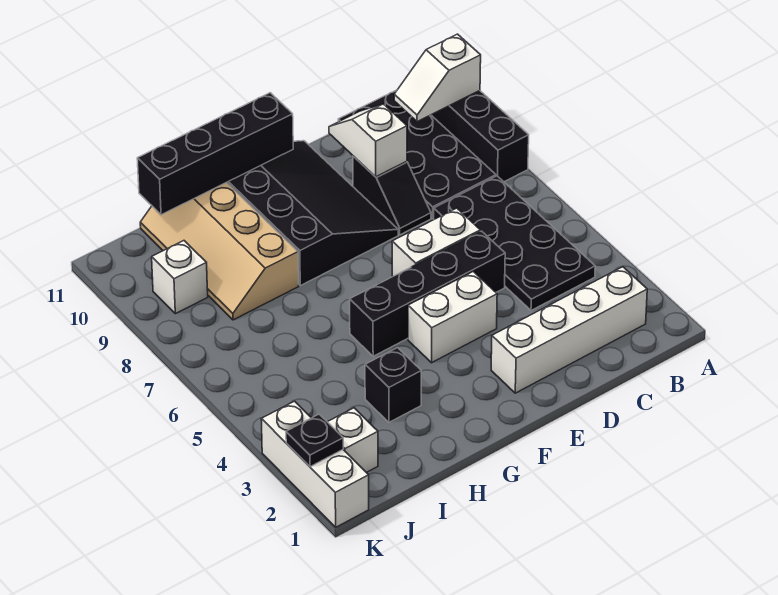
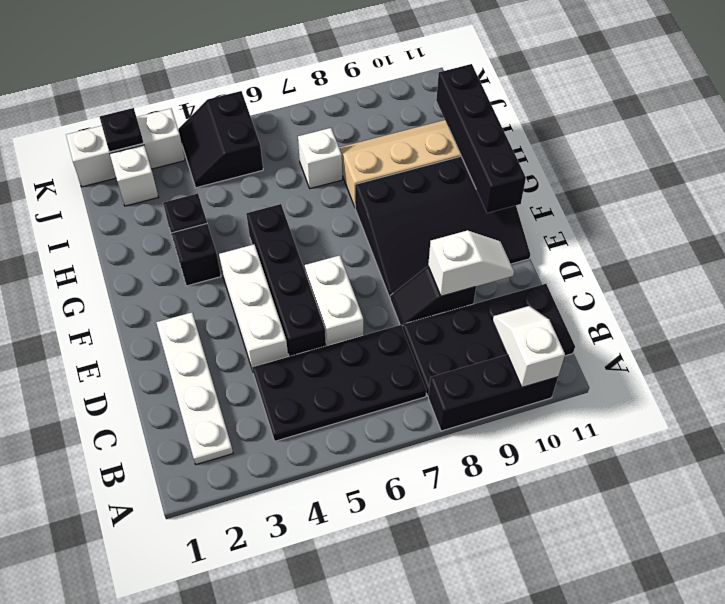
white brick B2:E2 level 1 -> white plate B2:E2 level 1
white brick E4:F4 level 1 -> white brick D4:F4 level 1
none -> black brick G3 level 1
none -> black slope J4:K5 level 1 top 5
white brick J9 level 1 -> white brick I7 level 1

